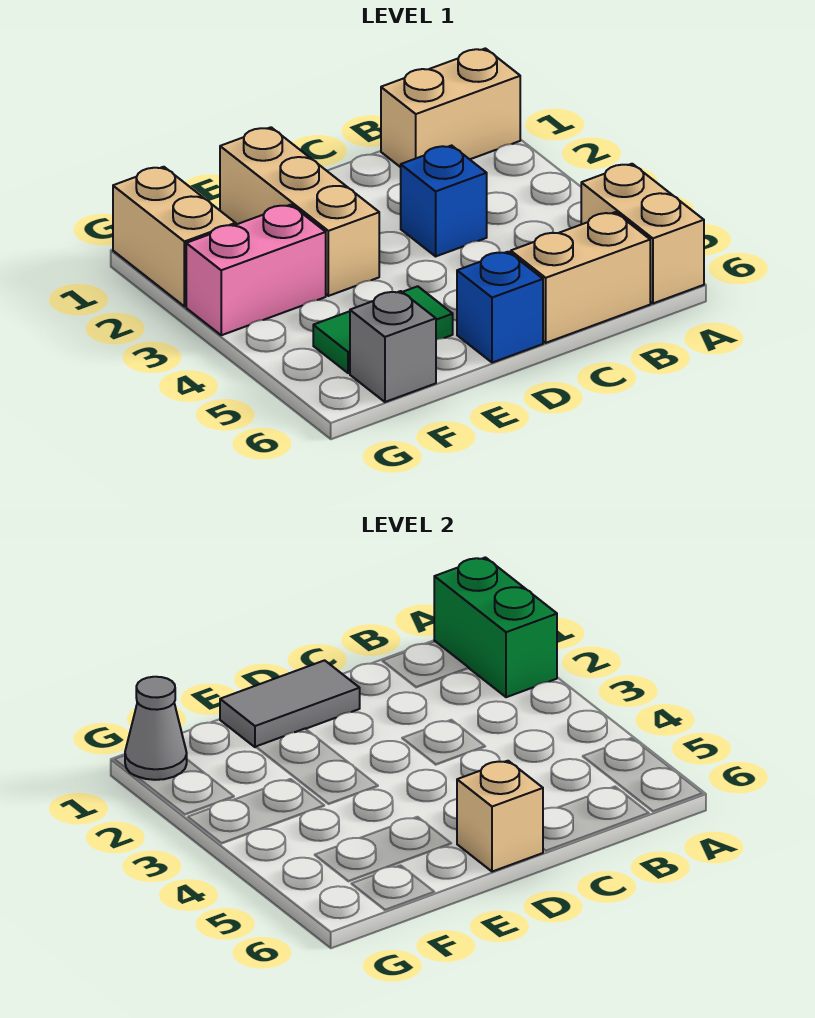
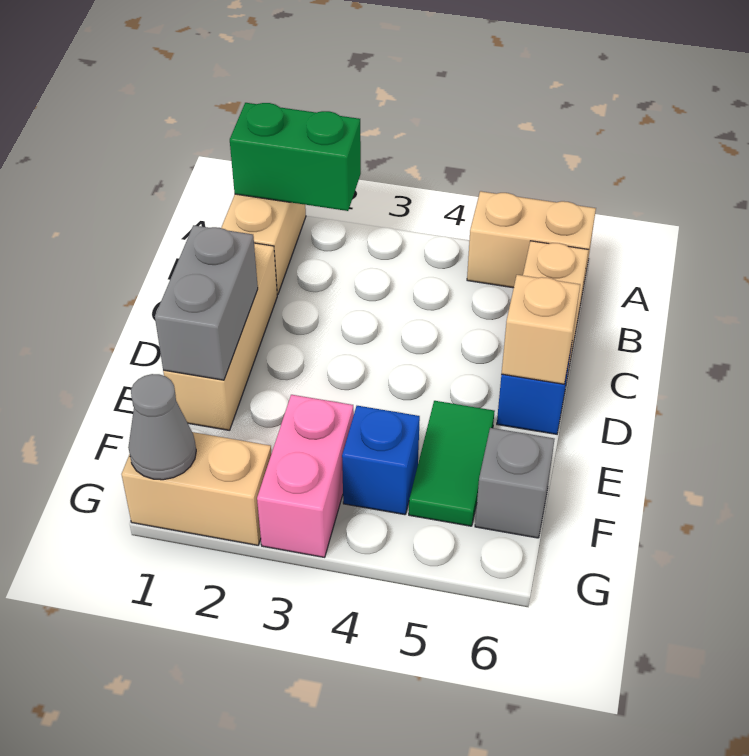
blue brick C3 level 1 -> blue brick F4 level 1
grey tile D1:E1 level 2 -> grey brick D1:E1 level 2
tan brick E1:E3 level 1 -> tan brick C1:E1 level 1

